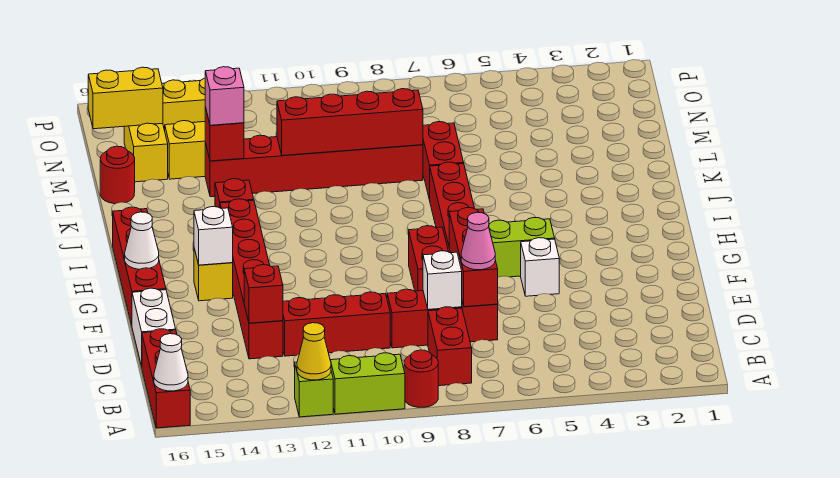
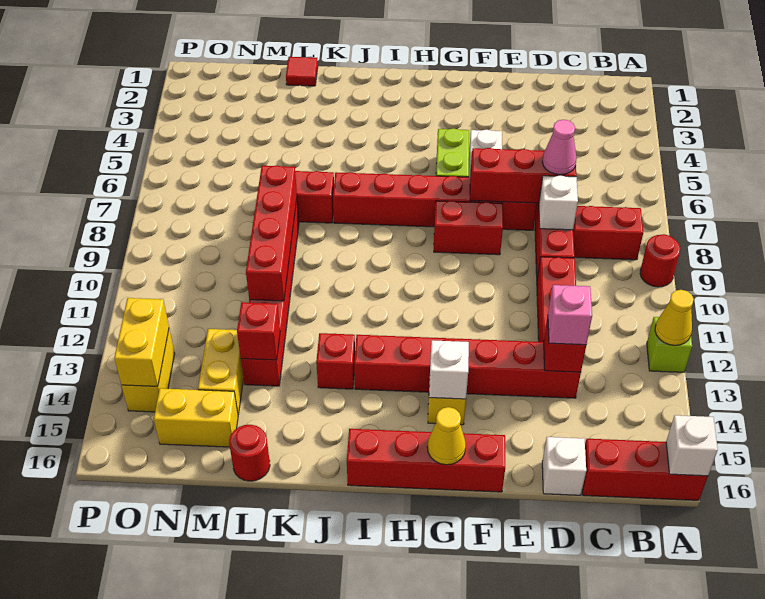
lime brick A10:A11 level 1 -> none
white cone A16 level 2 -> white brick A16 level 2
white brick D16:E16 level 1 -> white brick D16 level 1
white cone G16 level 2 -> yellow cone G16 level 2
none -> red tile L1 level 1
pink brick L13 level 3 -> pink brick D13 level 3
yellow brick N15:N16 level 2 -> yellow brick O13:O14 level 2

